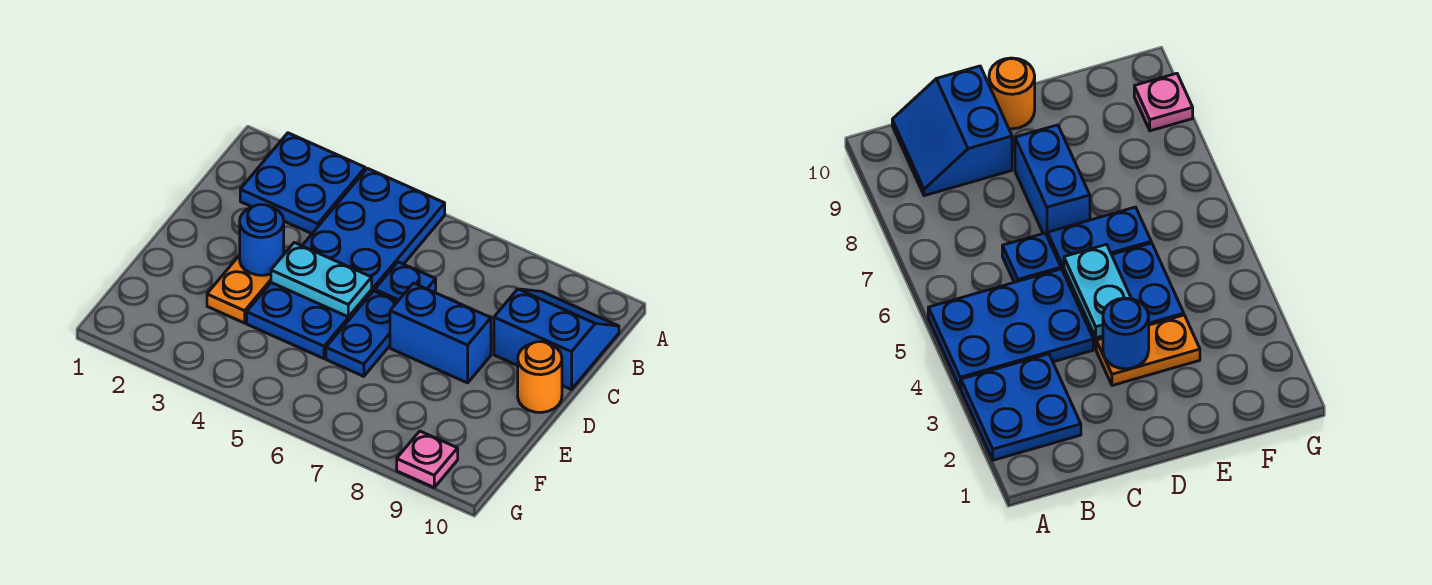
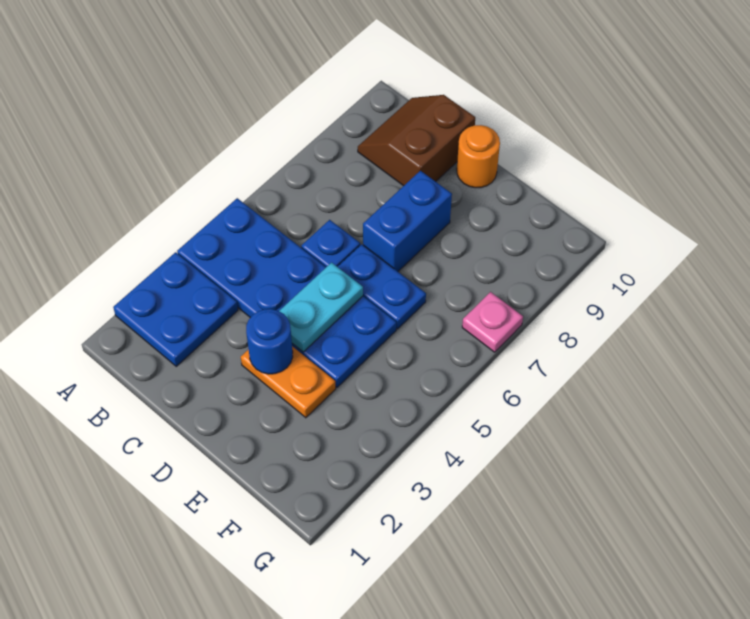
blue slope B9:C10 level 1 top C -> brown slope B9:C10 level 1 top C
pink plate G9 level 1 -> pink plate G7 level 1

